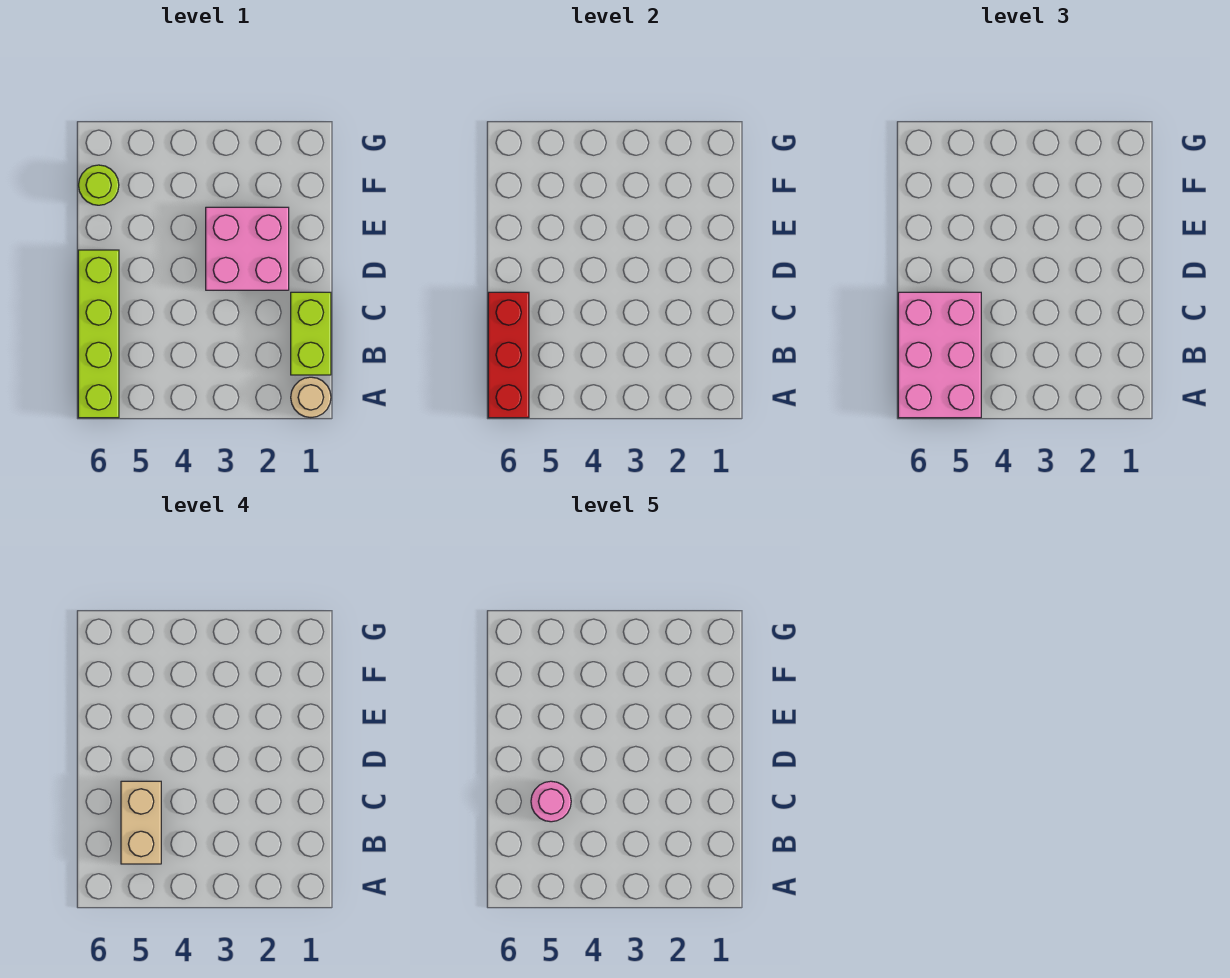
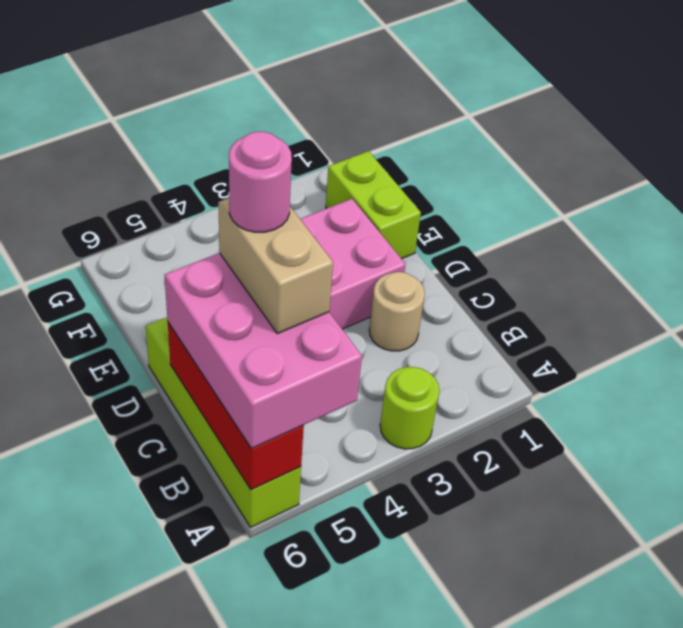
tan round brick A1 level 1 -> tan round brick C2 level 1
lime brick B1:C1 level 1 -> lime brick E1:F1 level 1
lime round brick F6 level 1 -> lime round brick A3 level 1

